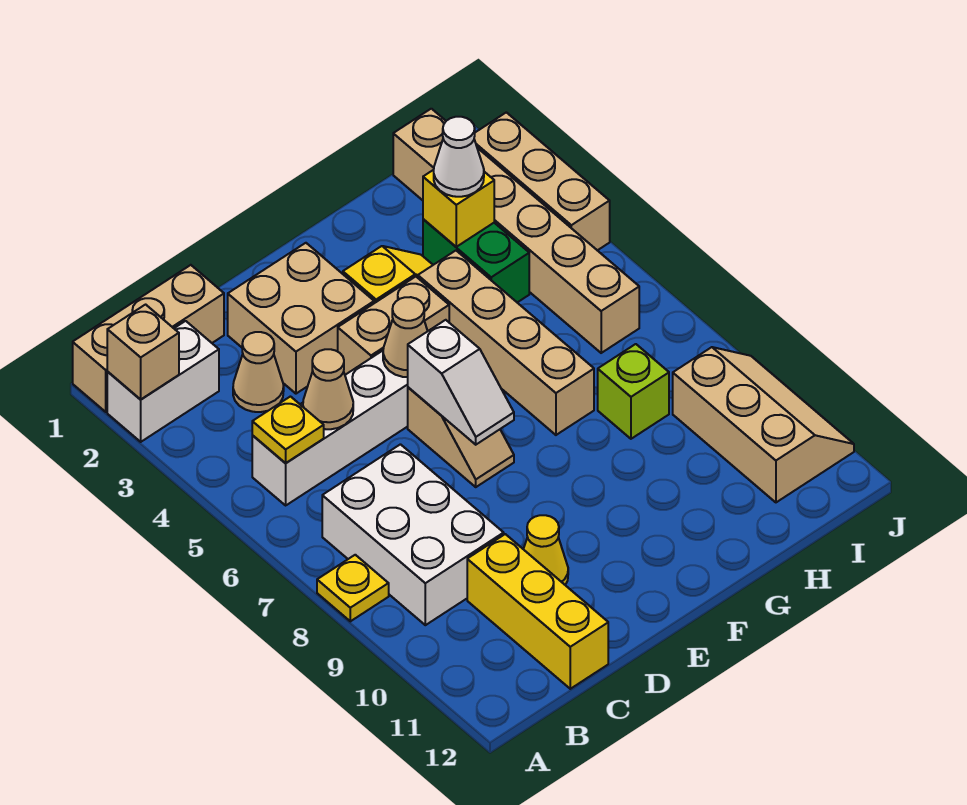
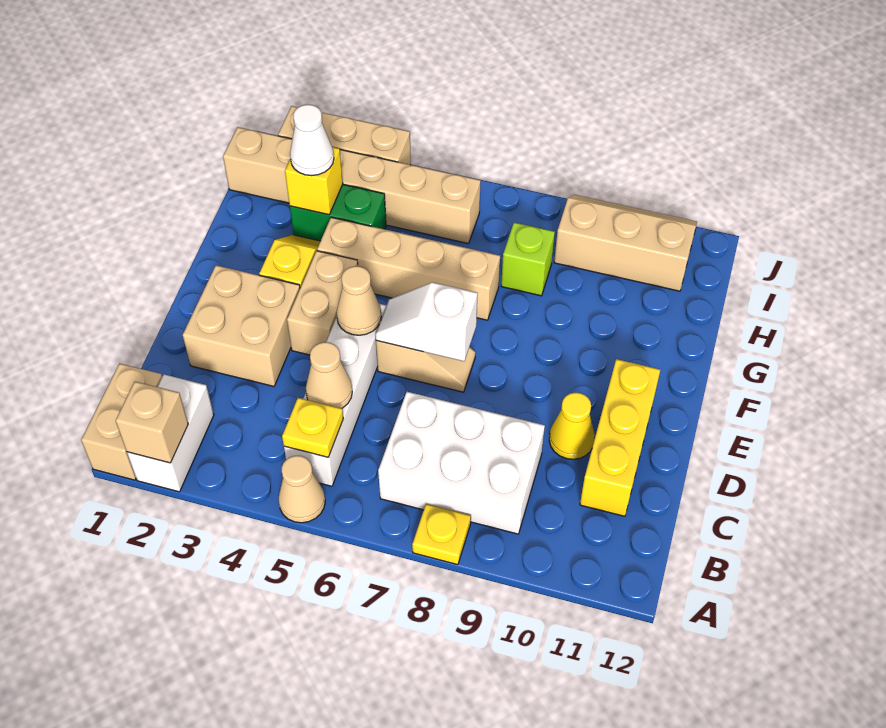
tan brick A1:C1 level 1 -> tan brick A1:B1 level 1
tan cone C3 level 1 -> tan cone A5 level 1
yellow brick C10:C12 level 1 -> yellow brick C11:E11 level 1
white slope E6:E7 level 2 top 6 -> white slope E6:E7 level 2 top 7

